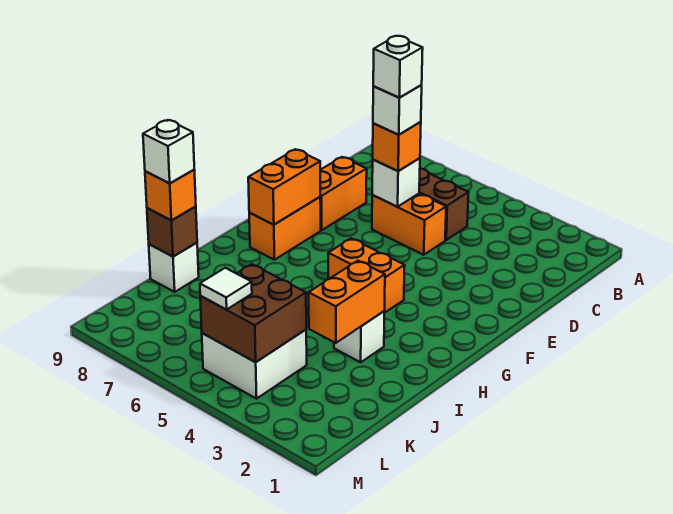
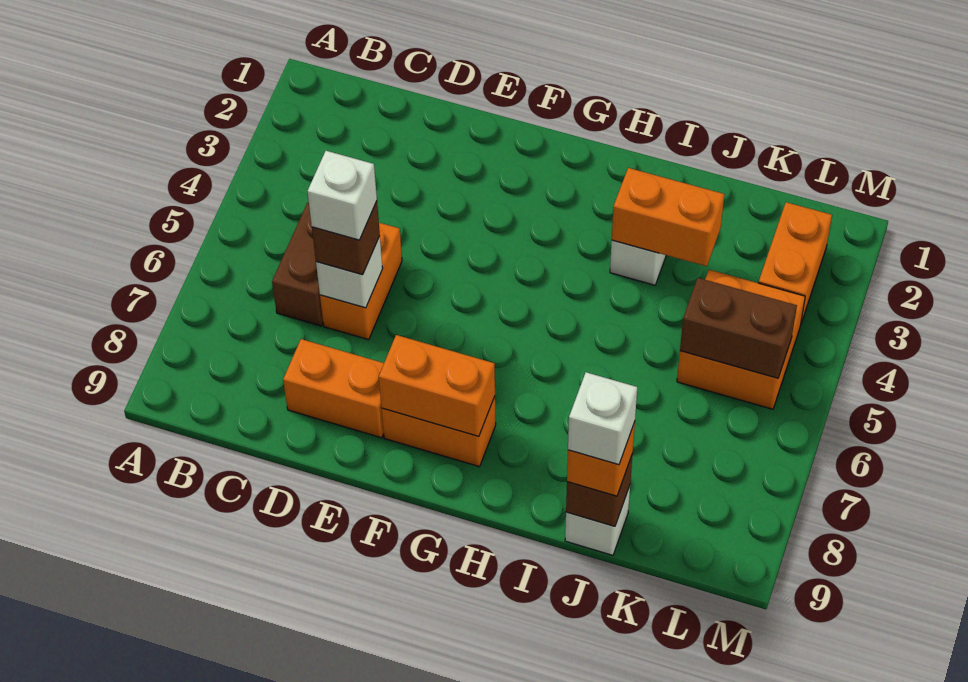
orange brick D6 level 3 -> brown brick D6 level 3
white brick D6 level 5 -> none
orange brick G4:G5 level 1 -> orange brick L2:L3 level 1
white brick K4:L5 level 1 -> orange brick K4:L5 level 1
brown brick K4:L5 level 2 -> brown brick K5:L5 level 2
white tile L5 level 3 -> none

